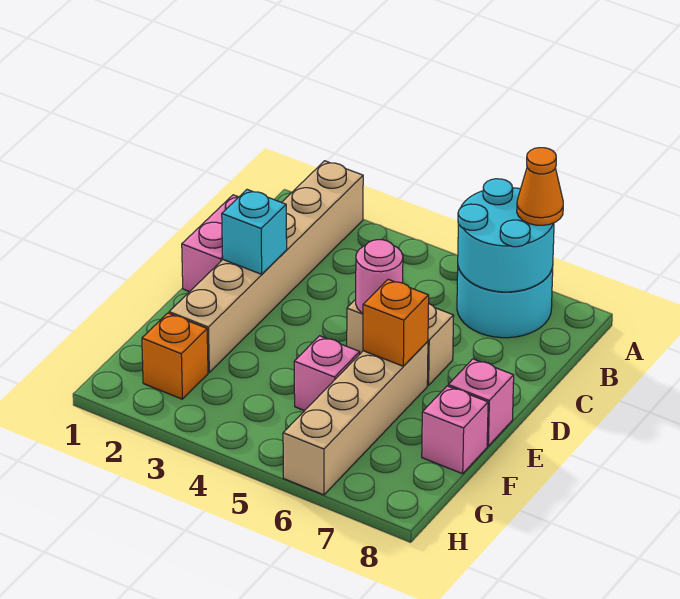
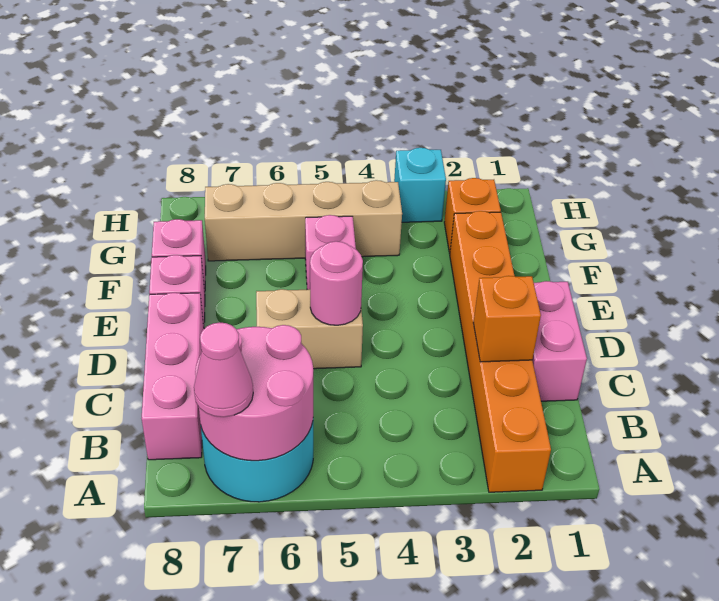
tan brick A2:F2 level 1 -> orange brick A2:F2 level 1
cyan round brick A6:B7 level 2 -> pink round brick A6:B7 level 2
orange cone A7 level 3 -> pink cone A7 level 3
none -> pink brick B8:D8 level 1
cyan brick D2 level 2 -> cyan brick H3 level 1
tan brick E6:H6 level 1 -> tan brick G4:G7 level 1
orange brick E6 level 2 -> orange brick C2 level 2

